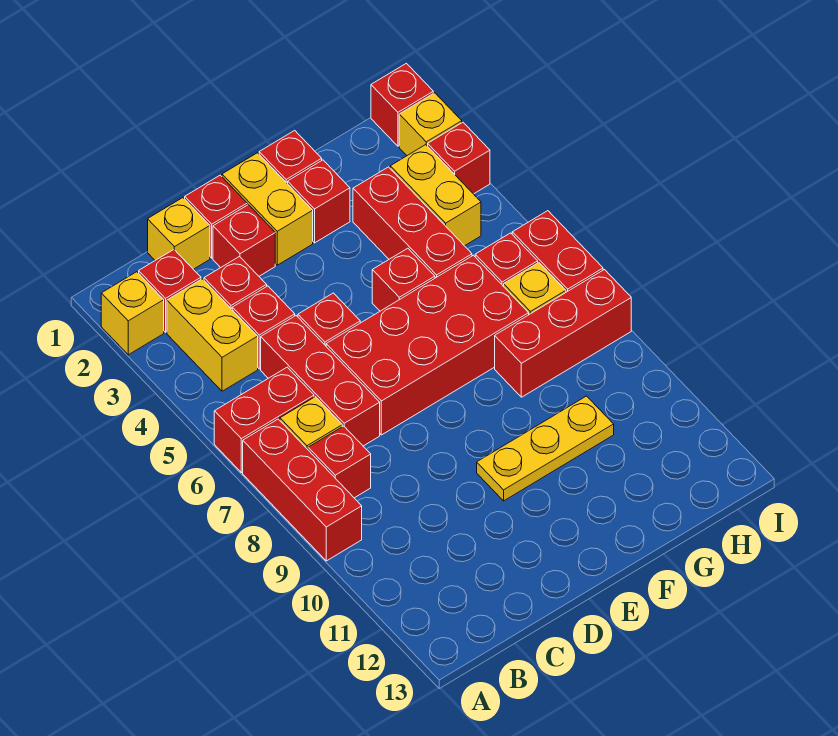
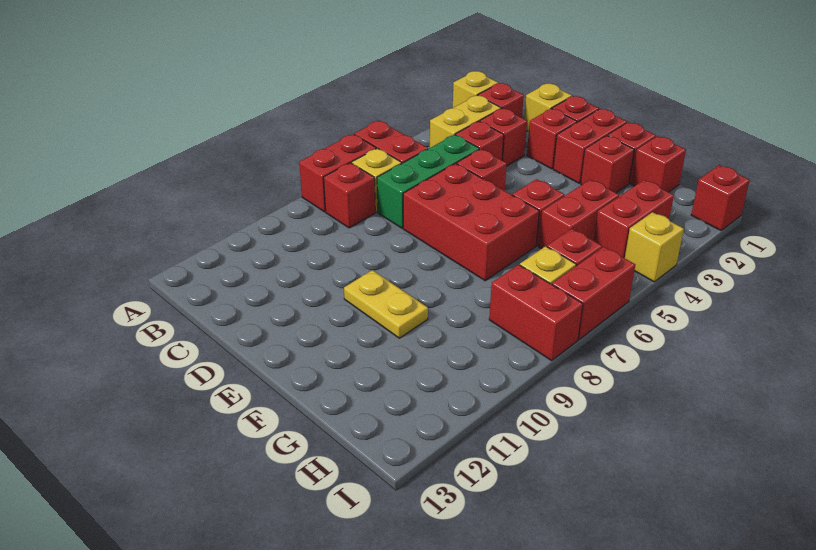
red brick A7:A9 level 1 -> red brick A7:A8 level 1
red brick C5:C7 level 1 -> green brick C5:C7 level 1
red brick D6:G7 level 1 -> red brick D6:F7 level 1
yellow brick E1:E2 level 1 -> red brick E1:E2 level 1
yellow plate E10:G10 level 1 -> yellow plate E10:F10 level 1
red brick G3:G5 level 1 -> red brick G4:G5 level 1
red brick G8:I8 level 1 -> red brick H8:I8 level 1
yellow brick H3:H4 level 1 -> red brick H3:H4 level 1
yellow brick I2 level 1 -> yellow brick I4 level 1
red brick I3 level 1 -> red brick G1 level 1

